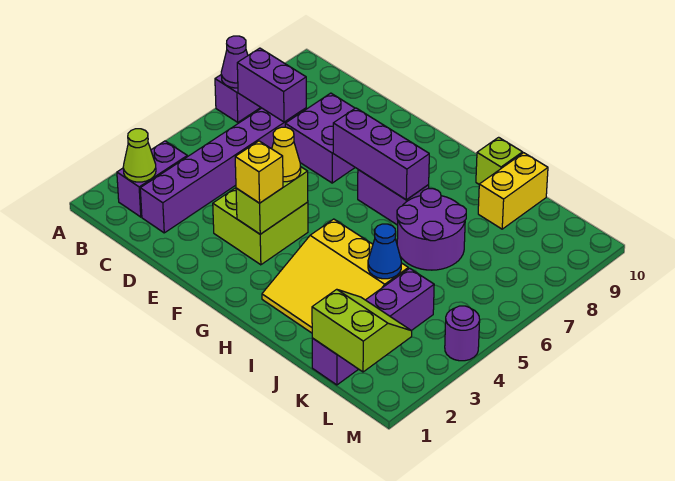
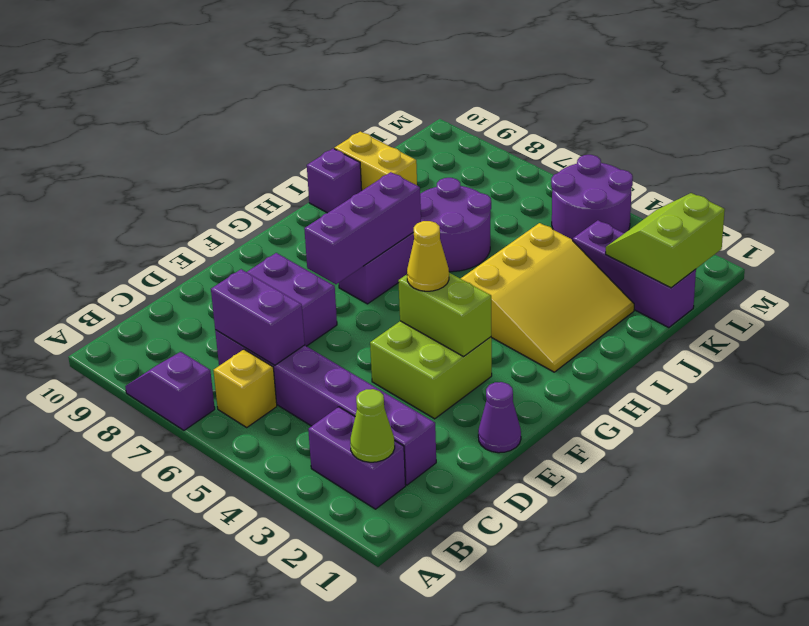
purple cone A7 level 2 -> purple cone E1 level 1
purple brick B7:C7 level 2 -> purple brick C6:C7 level 2
yellow brick F3 level 3 -> yellow brick B6 level 1
lime brick I10 level 1 -> purple brick I10 level 1
blue cone J4 level 2 -> none
purple brick K1:K4 level 1 -> purple brick K1:K3 level 1
purple round brick M4 level 1 -> purple round brick L4:M5 level 1

